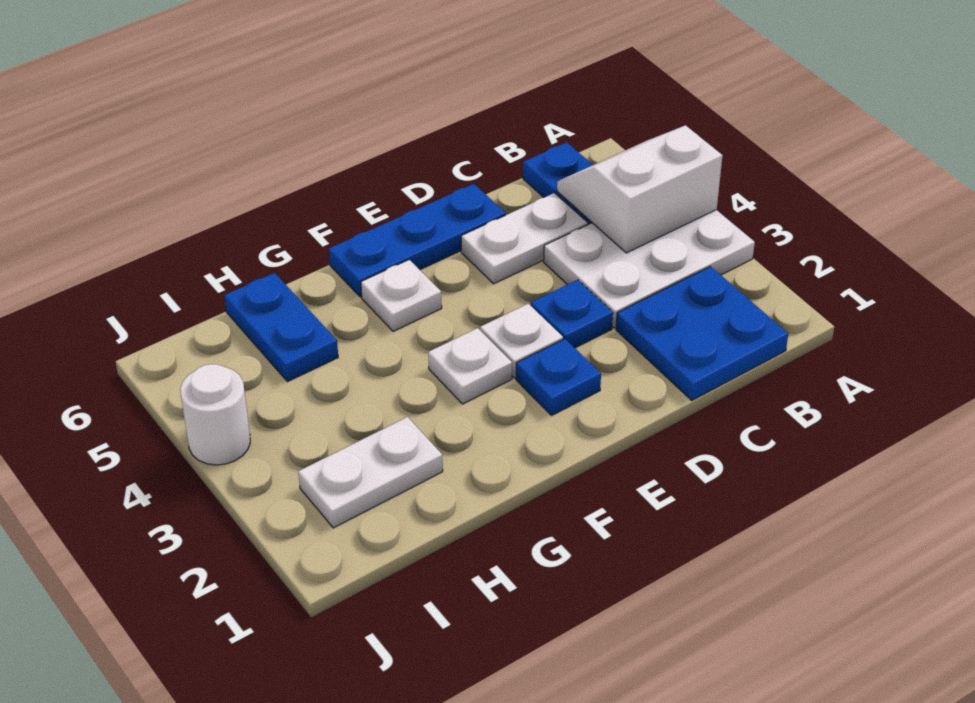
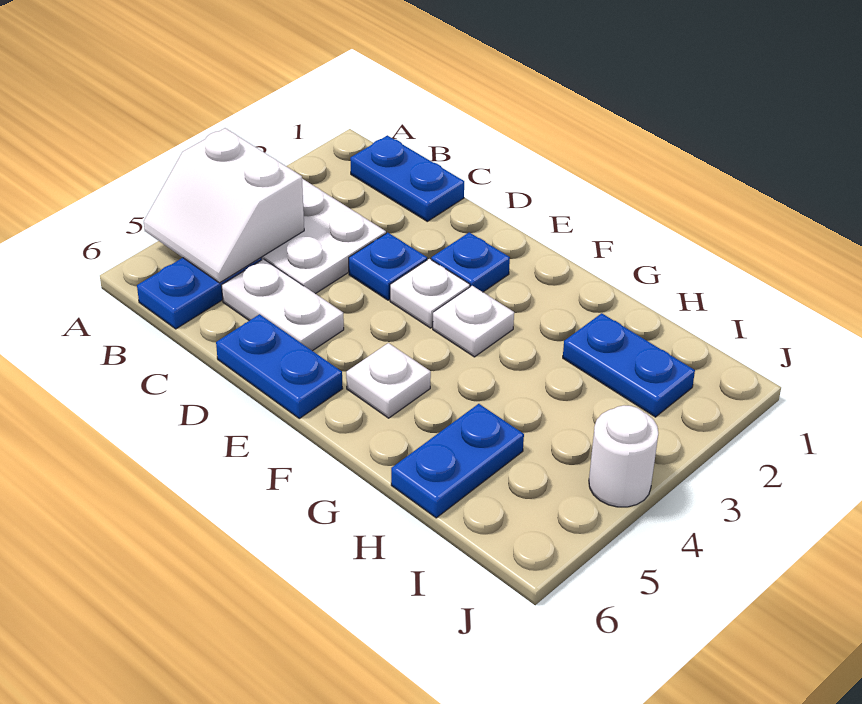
blue plate B1:C2 level 1 -> blue plate B1:C1 level 1
blue plate D6:F6 level 1 -> blue plate D6:E6 level 1
white plate H2:I2 level 1 -> blue plate H2:I2 level 1

